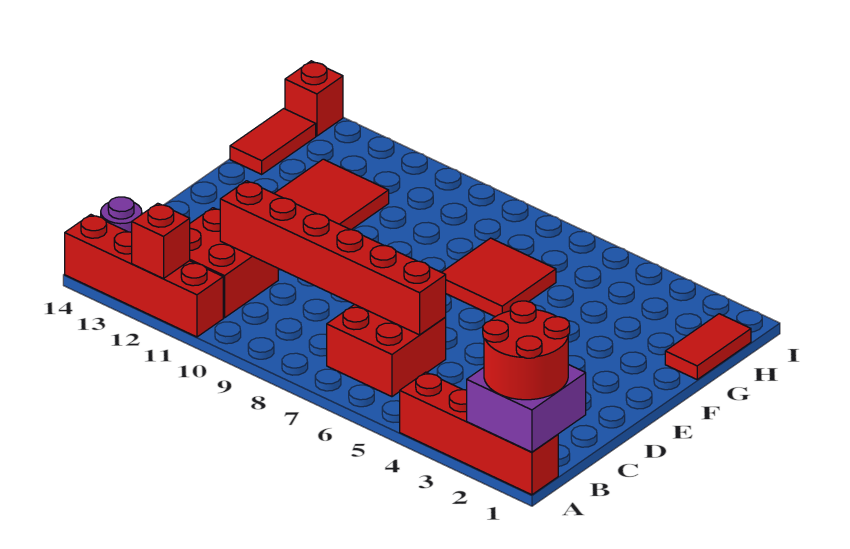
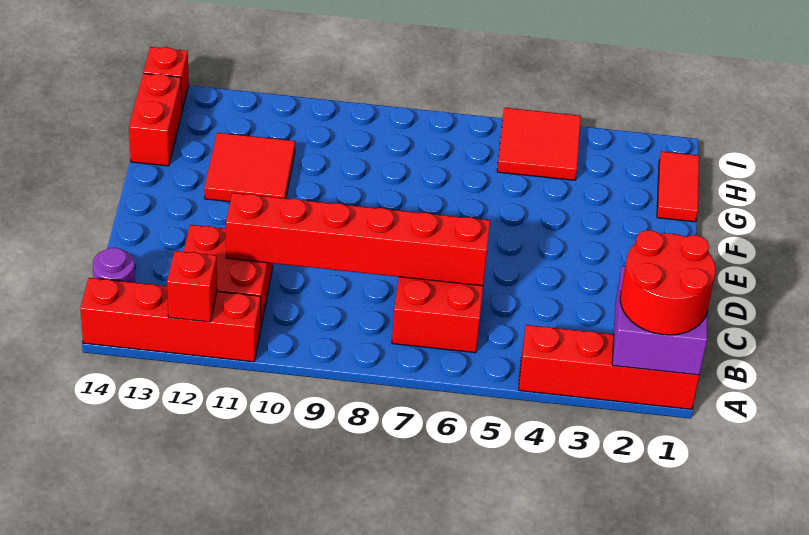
red tile F6:G7 level 1 -> red tile H4:I5 level 1
red tile G14:H14 level 1 -> red brick G14:H14 level 1

